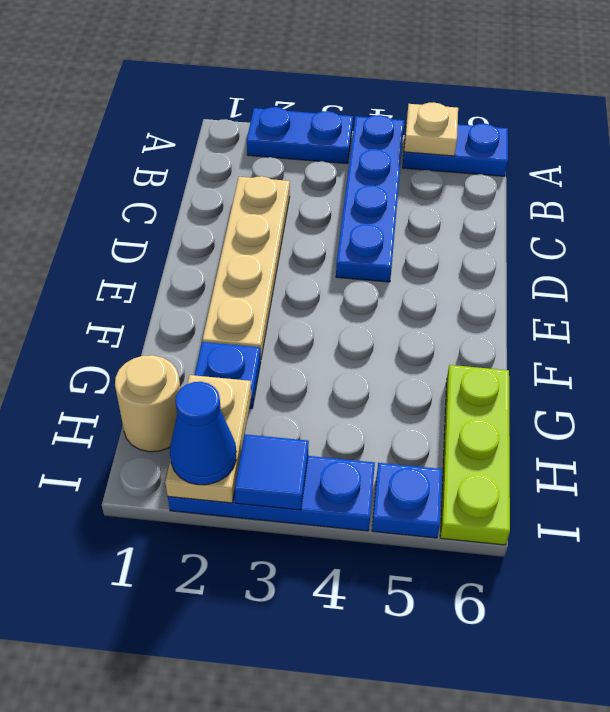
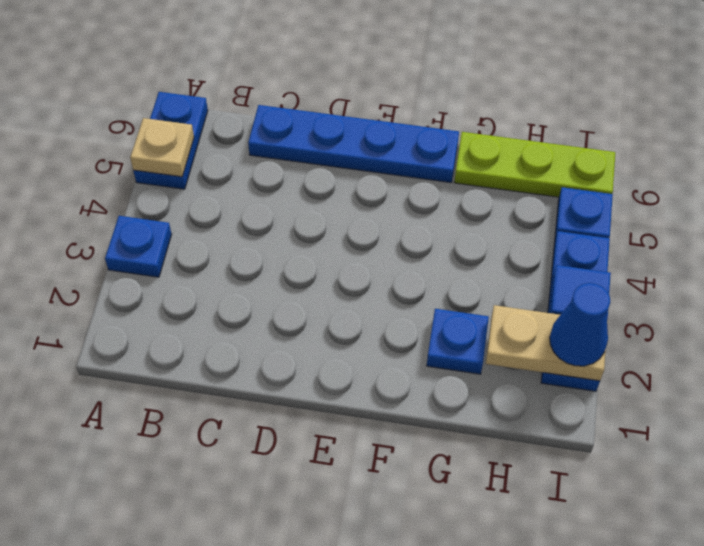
blue plate A2:A3 level 1 -> blue plate A3 level 1
blue plate A4:D4 level 1 -> blue plate C6:F6 level 1
tan plate C2:F2 level 1 -> none
tan round brick H1 level 1 -> none

